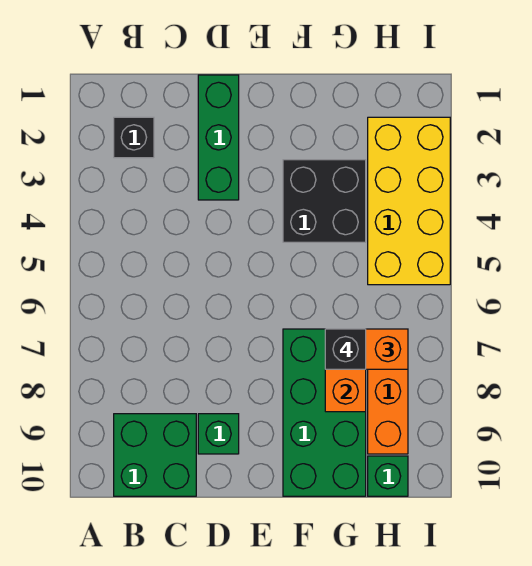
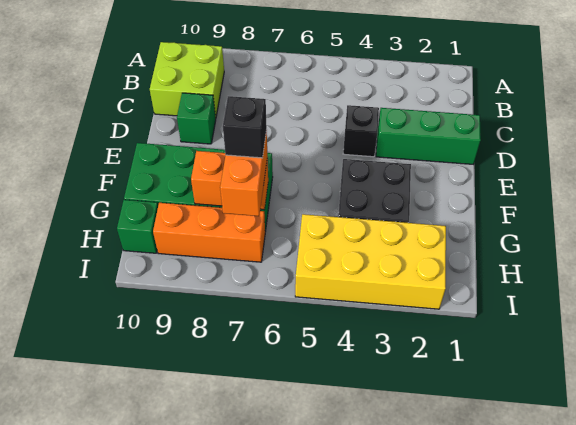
black brick B2 level 1 -> black brick D4 level 1
green brick B9:C10 level 1 -> lime brick B9:C10 level 1

